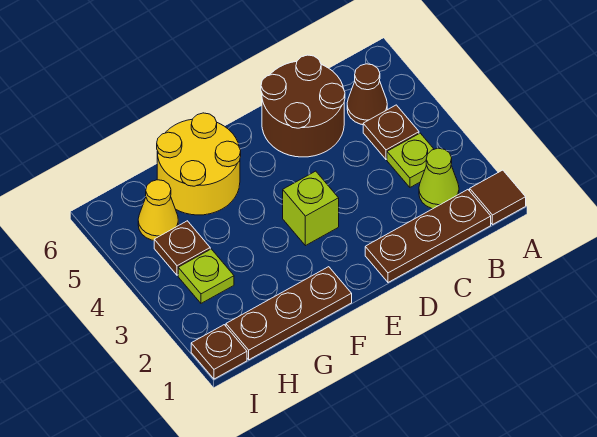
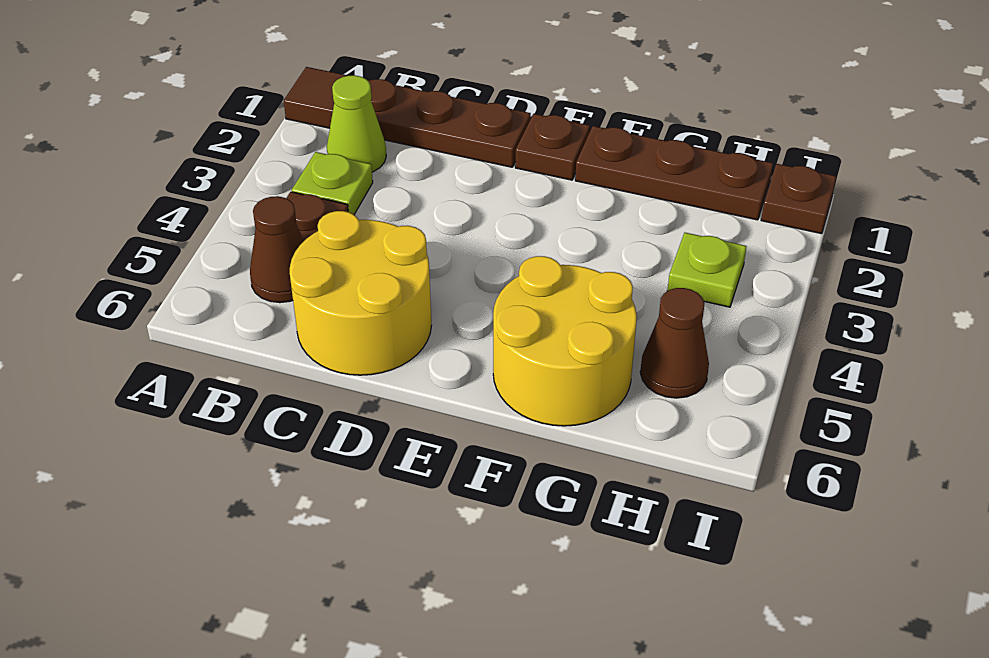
brown round brick C5:D6 level 1 -> yellow round brick C5:D6 level 1
lime brick E3 level 1 -> none
brown plate H4 level 1 -> brown plate E1 level 1
yellow cone H5 level 1 -> brown cone H5 level 1

